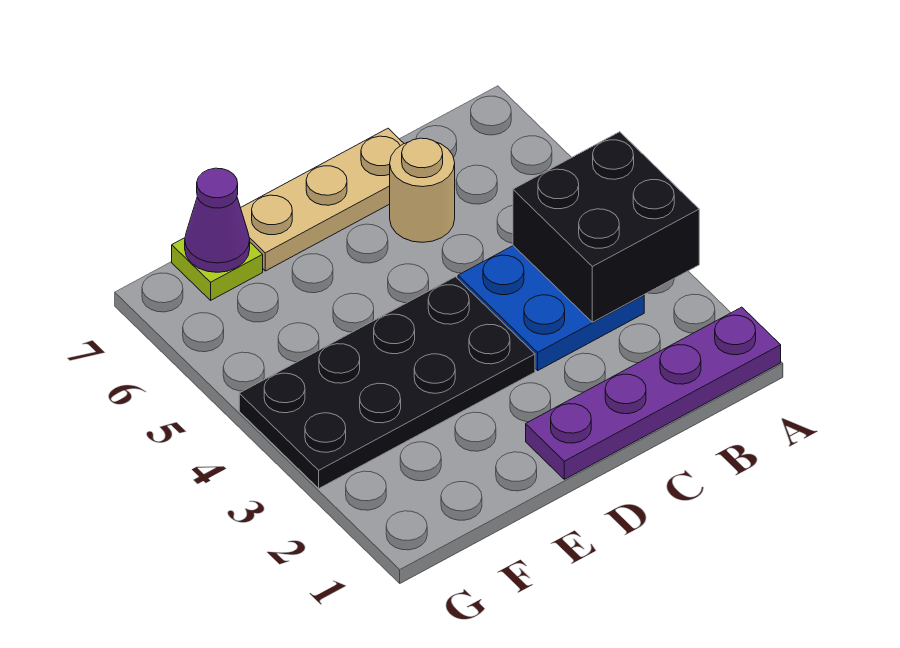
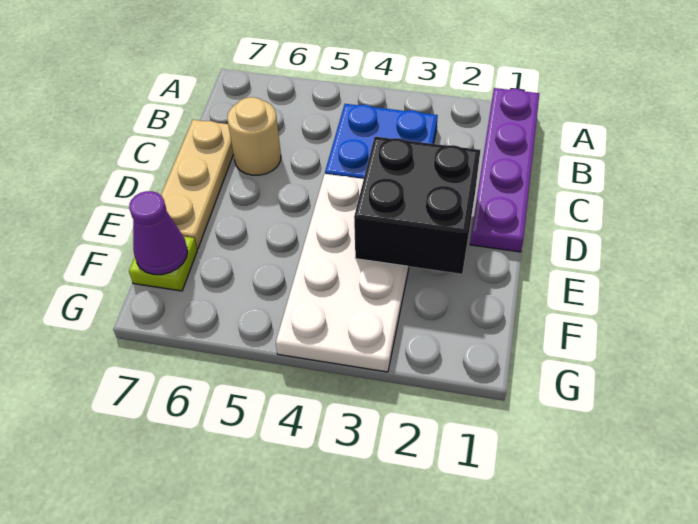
black brick A3:B4 level 2 -> black brick D2:E3 level 2
black plate D3:G4 level 1 -> white plate D3:G4 level 1

